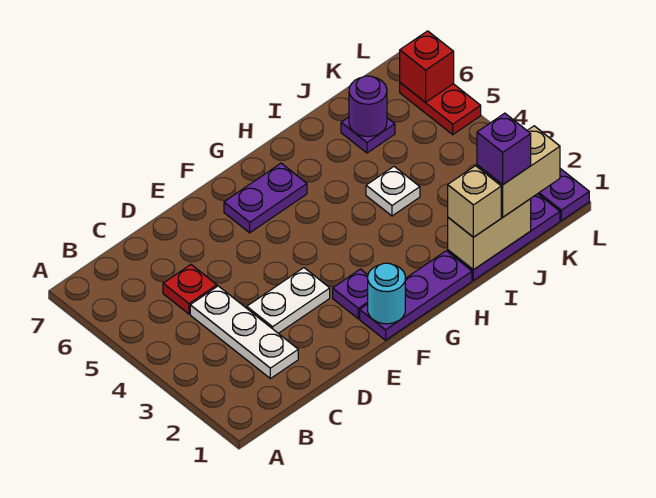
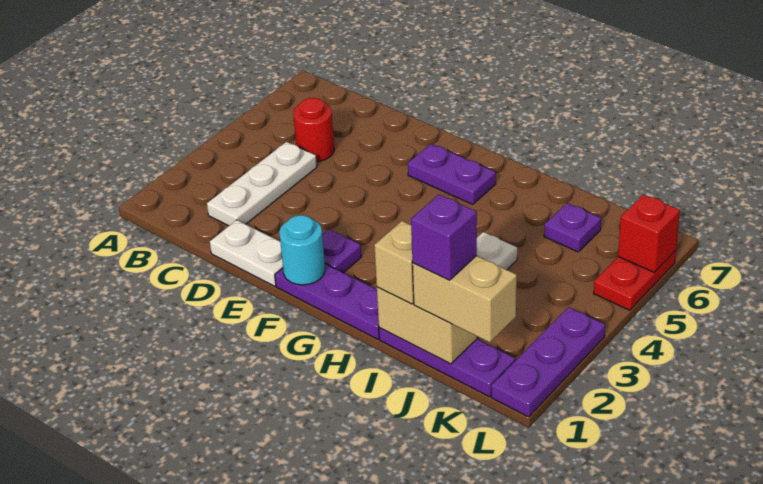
red plate C5 level 1 -> red round brick C5 level 1
white plate D3:E3 level 1 -> white plate D1:E1 level 1
purple round brick J6 level 2 -> none

